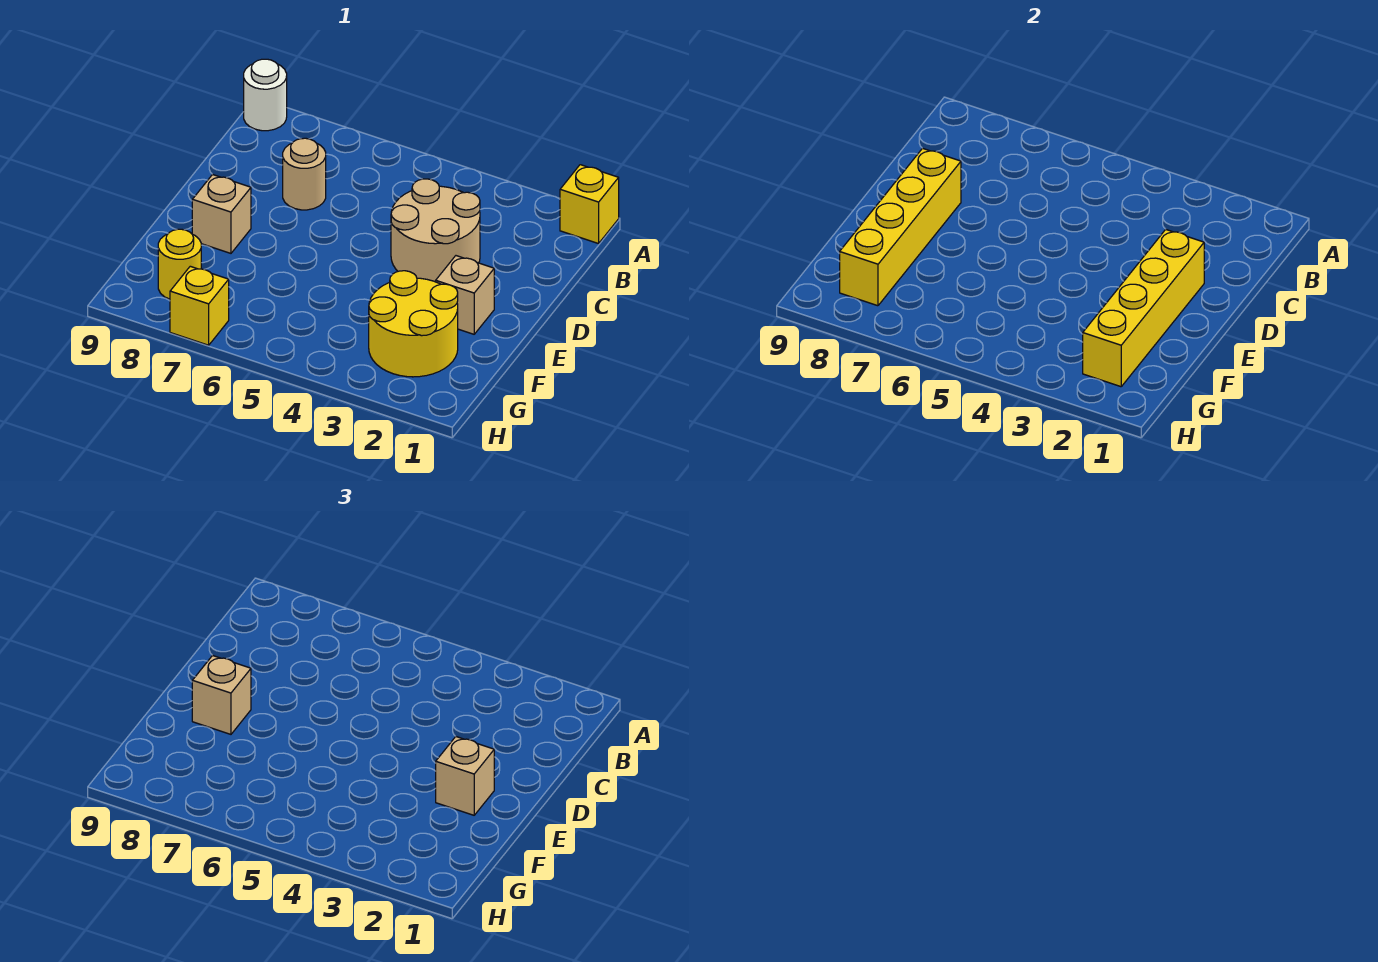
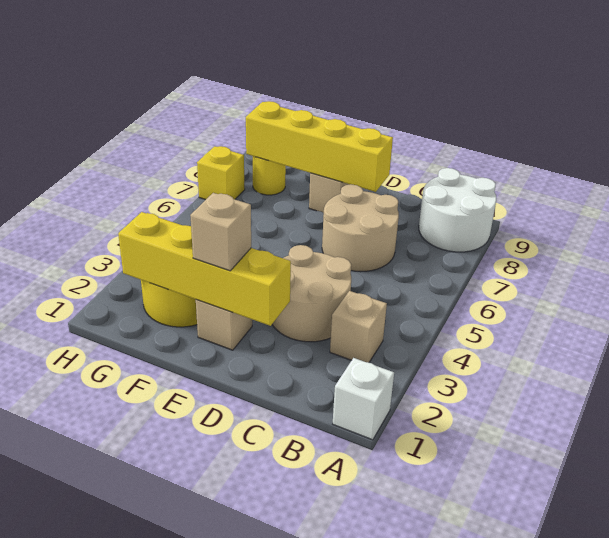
yellow brick A1 level 1 -> white brick A1 level 1
white round brick A9 level 1 -> white round brick A8:B9 level 1
tan round brick C7 level 1 -> tan round brick C6:D7 level 1
tan brick E8 level 3 -> tan brick B3 level 1

